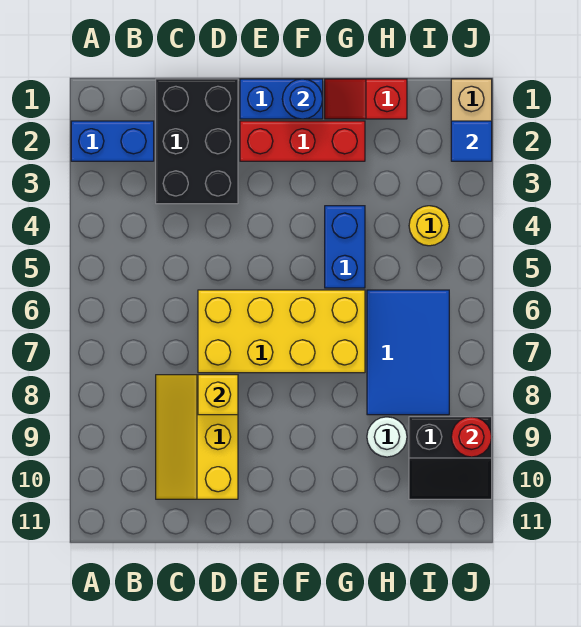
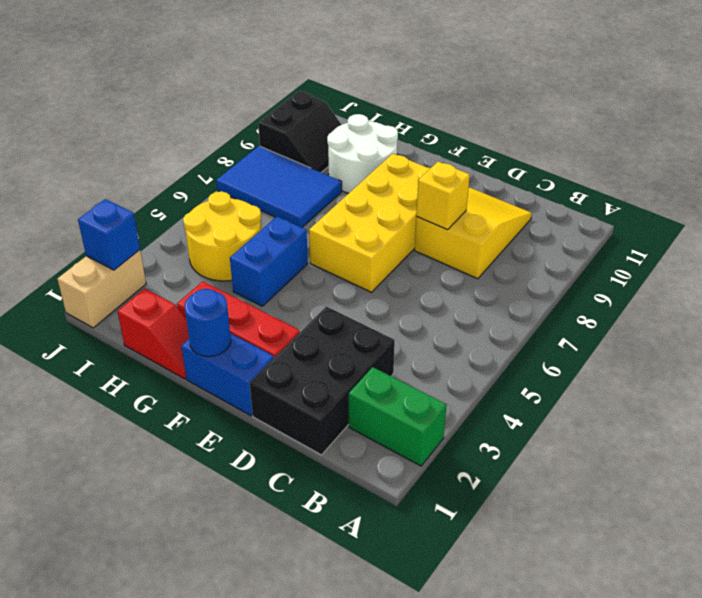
blue brick A2:B2 level 1 -> green brick A2:B2 level 1
yellow slope C8:D10 level 1 top D -> yellow slope C8:D10 level 1 top 8
yellow brick D6:G7 level 1 -> yellow brick E6:F9 level 1
blue tile H6:I8 level 1 -> blue tile H7:J8 level 1
white round brick H9 level 1 -> white round brick G9:H10 level 1
yellow round brick I4 level 1 -> yellow round brick H4:I5 level 1
black slope I9:J10 level 1 top 9 -> black slope I9:J10 level 1 top J
blue tile J2 level 2 -> blue brick J2 level 2
red round brick J9 level 2 -> none

